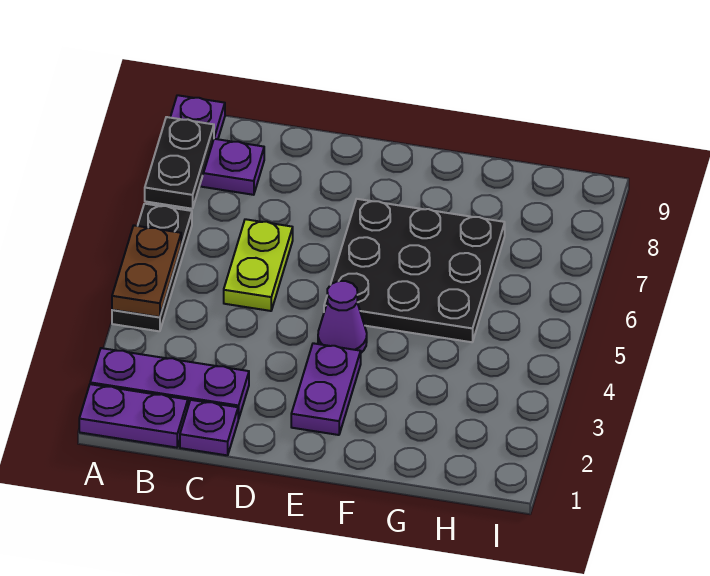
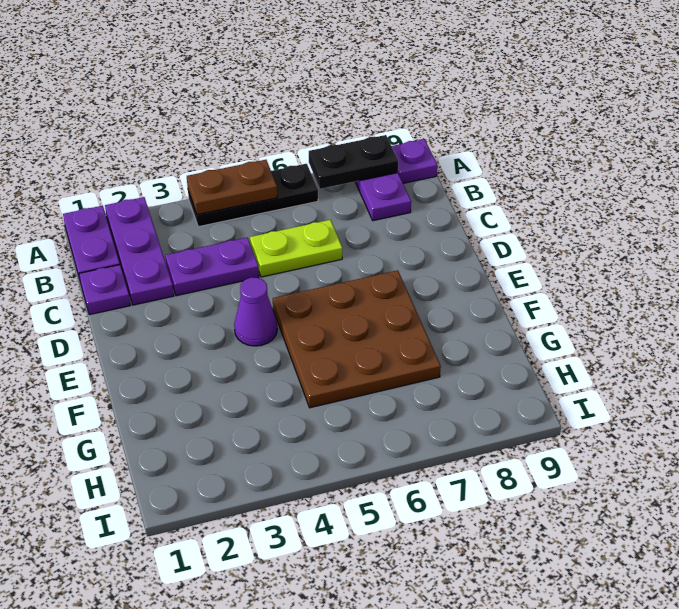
purple plate E2:E3 level 1 -> purple plate C3:C4 level 1
black plate E5:G7 level 1 -> brown plate E5:G7 level 1

